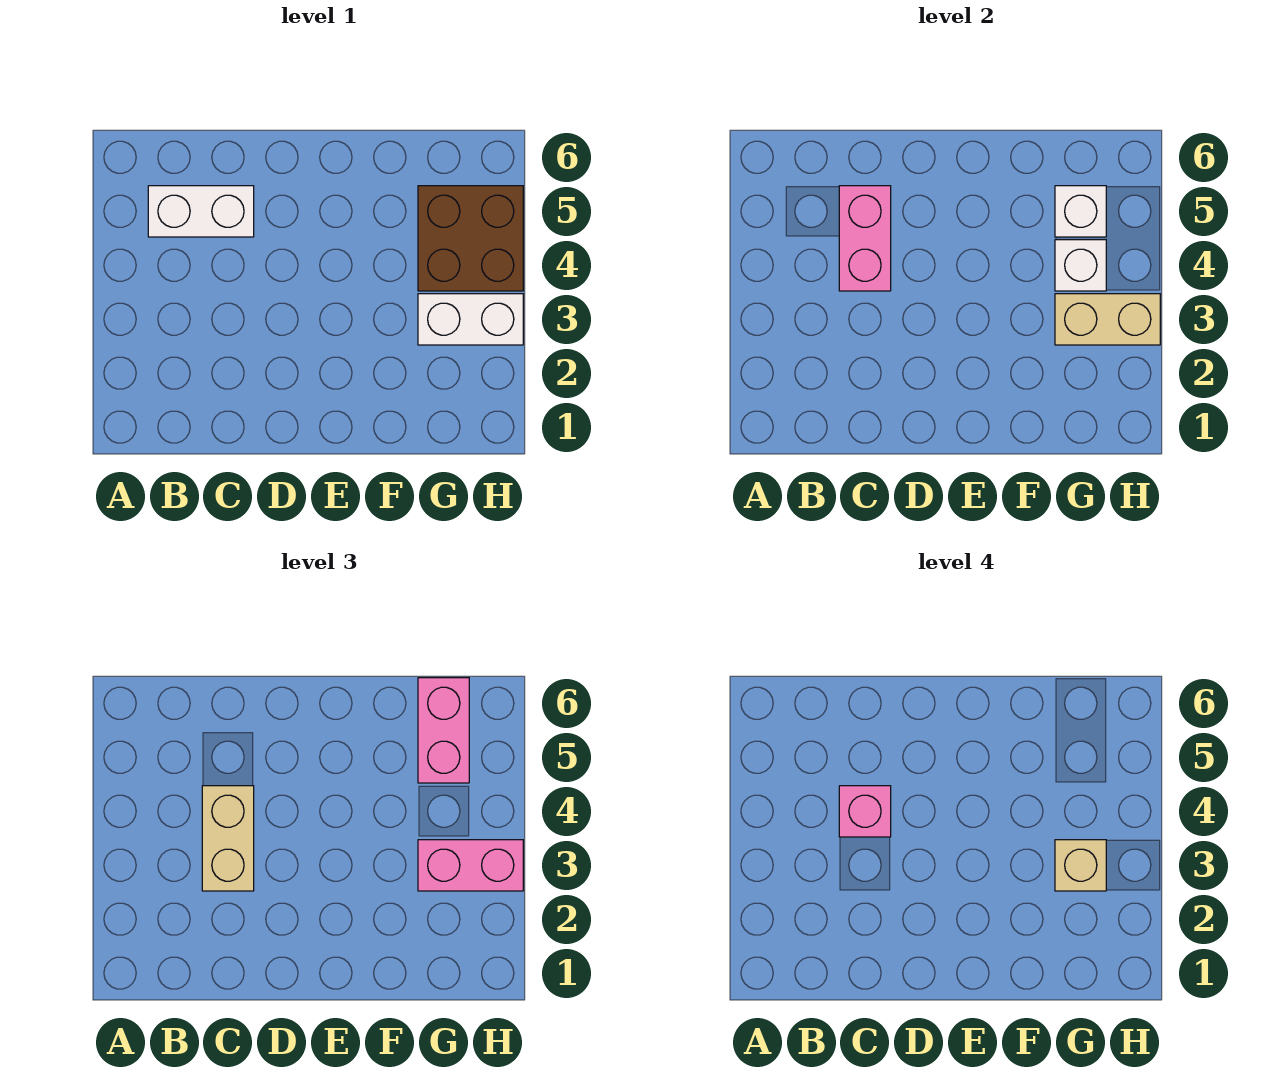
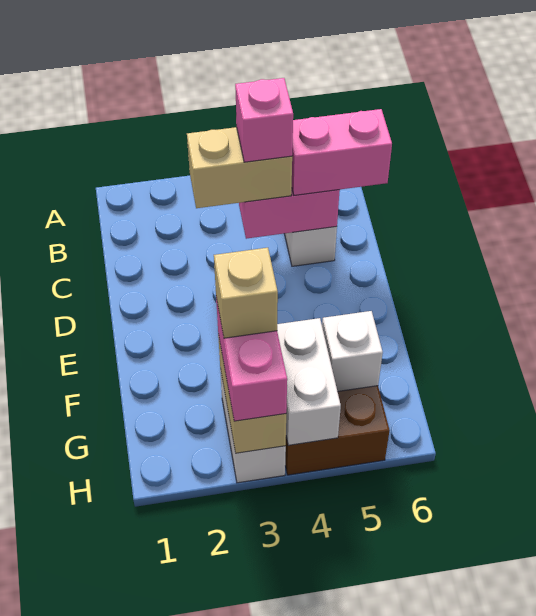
white brick G4 level 2 -> white brick G4:H4 level 2
pink brick G5:G6 level 3 -> pink brick C5:C6 level 3

